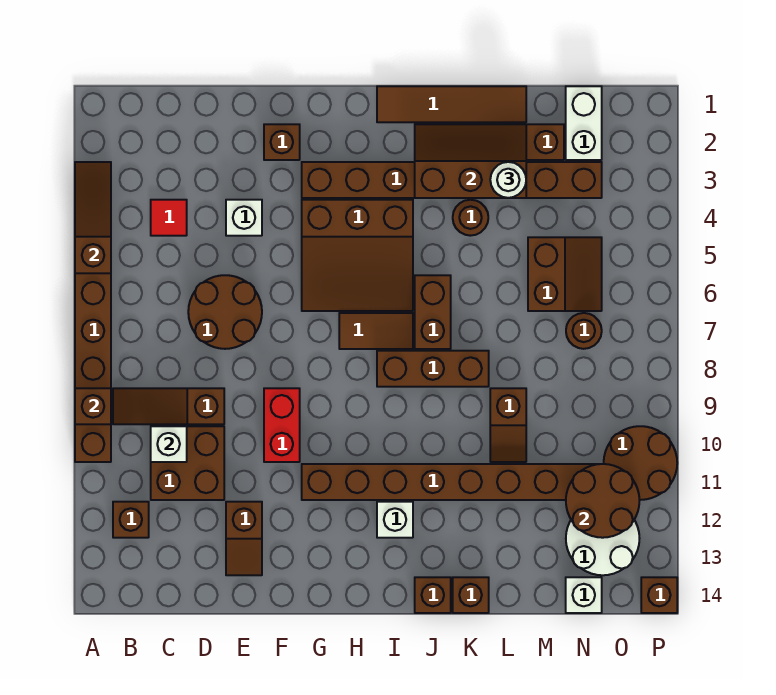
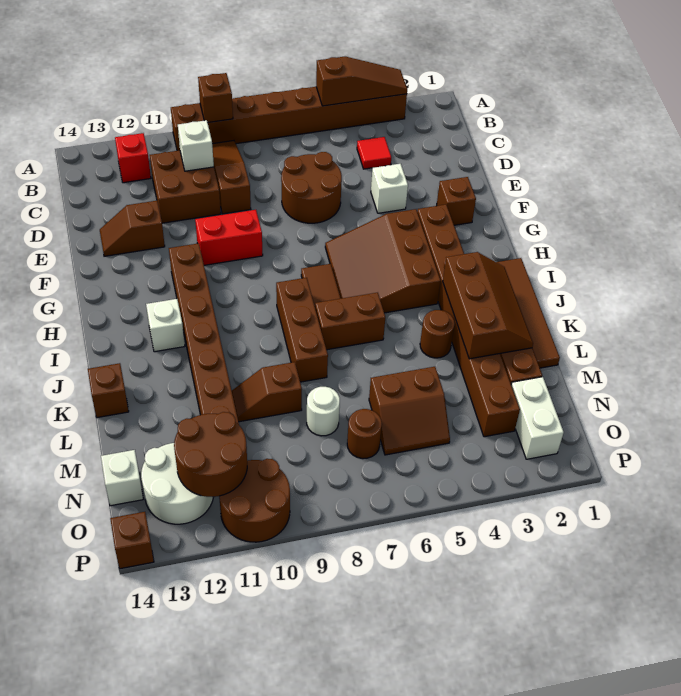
brown brick B12 level 1 -> red brick B12 level 1
brown brick J14 level 1 -> none
white round brick L3 level 3 -> white round brick M8 level 1
white brick N1:N2 level 1 -> white brick N2:O2 level 1

